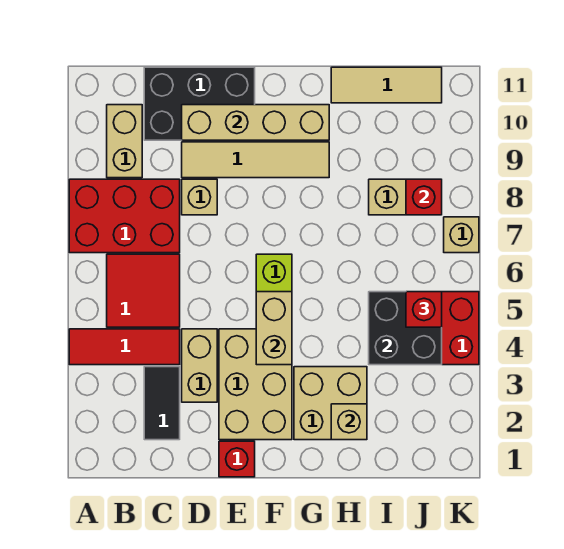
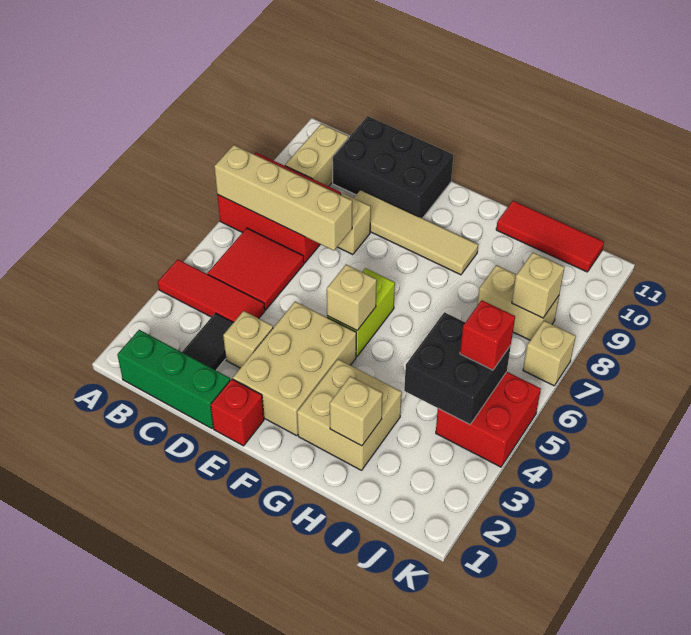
none -> green brick B1:D1 level 1
tan brick D3:D4 level 1 -> tan brick D3 level 1
tan brick D10:G10 level 2 -> tan brick A7:D7 level 2
tan brick F4:F5 level 2 -> tan brick F5 level 2
tan tile H11:J11 level 1 -> red tile H11:J11 level 1
red brick J8 level 2 -> tan brick J8 level 2

